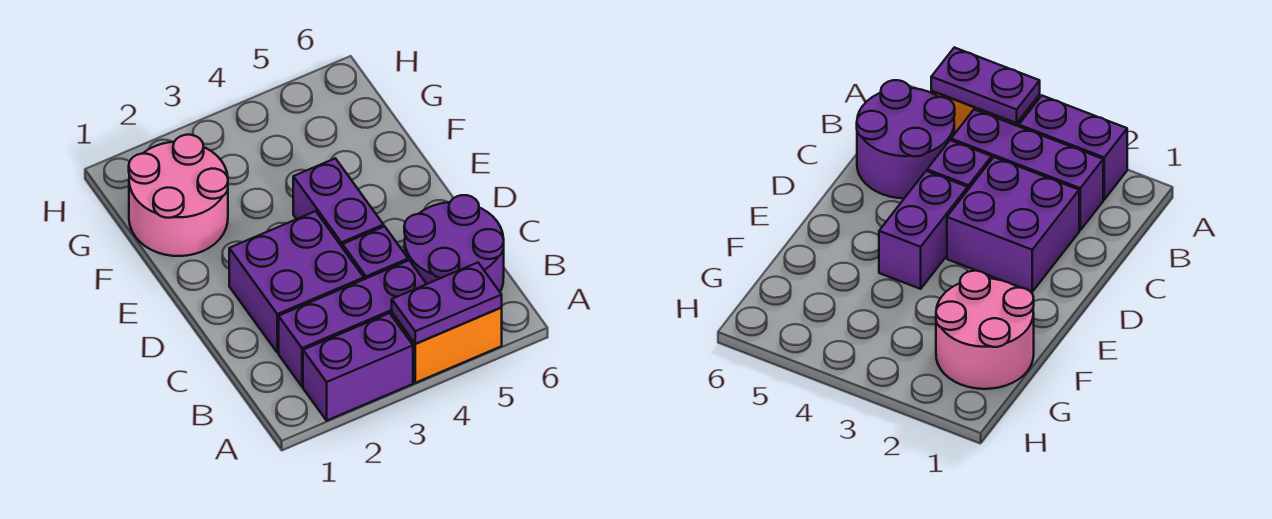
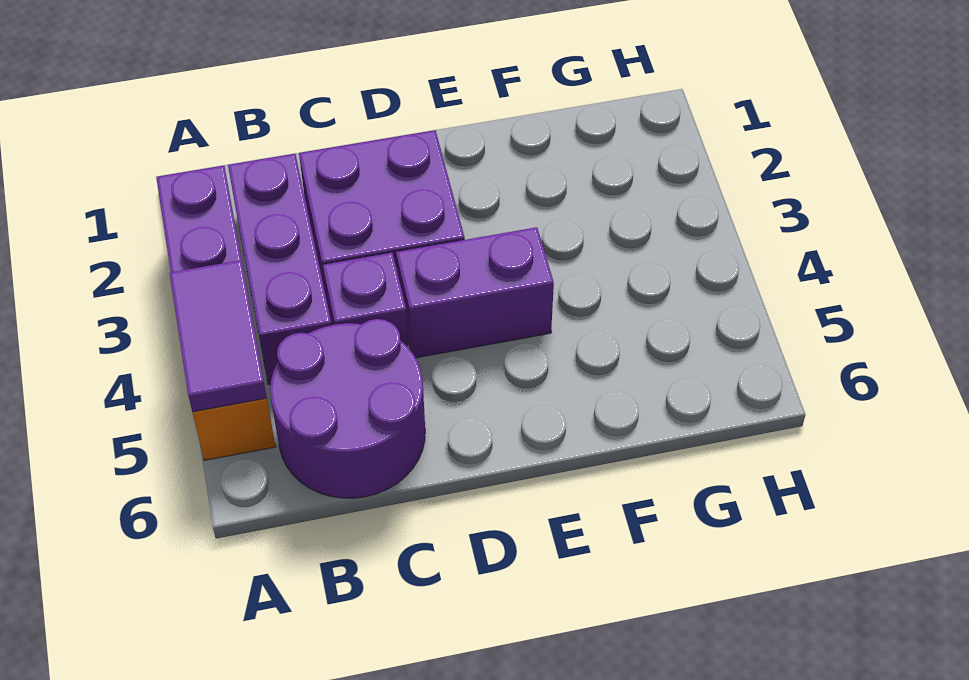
purple plate A4:A5 level 2 -> purple tile A4:A5 level 2
pink round brick F1:G2 level 1 -> none

